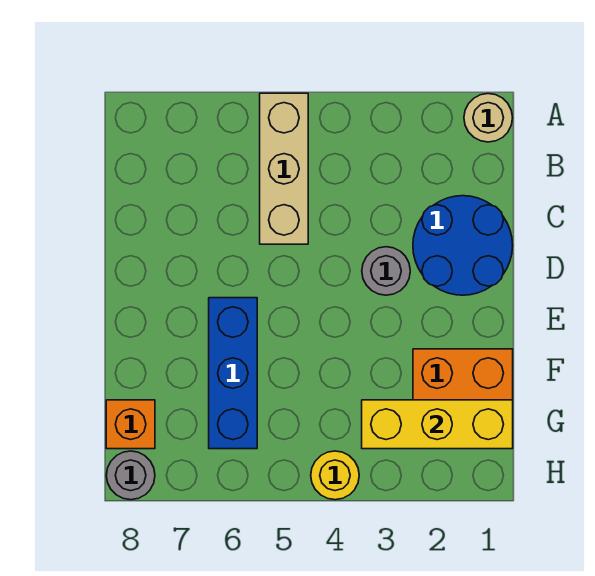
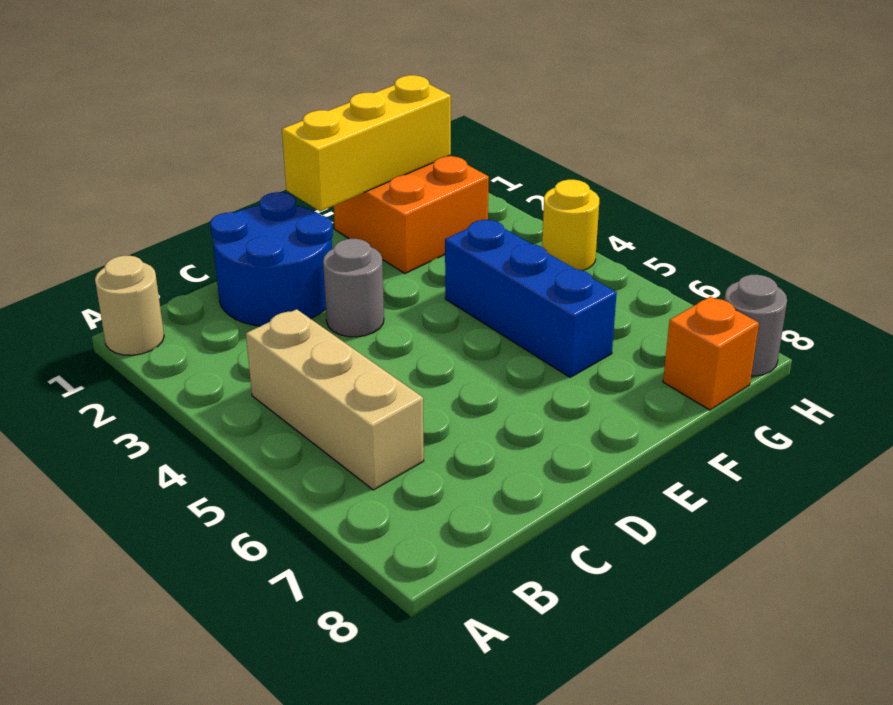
tan brick A5:C5 level 1 -> tan brick B4:B6 level 1
blue brick E6:G6 level 1 -> blue brick F4:F6 level 1
yellow brick G1:G3 level 2 -> yellow brick E1:G1 level 2

